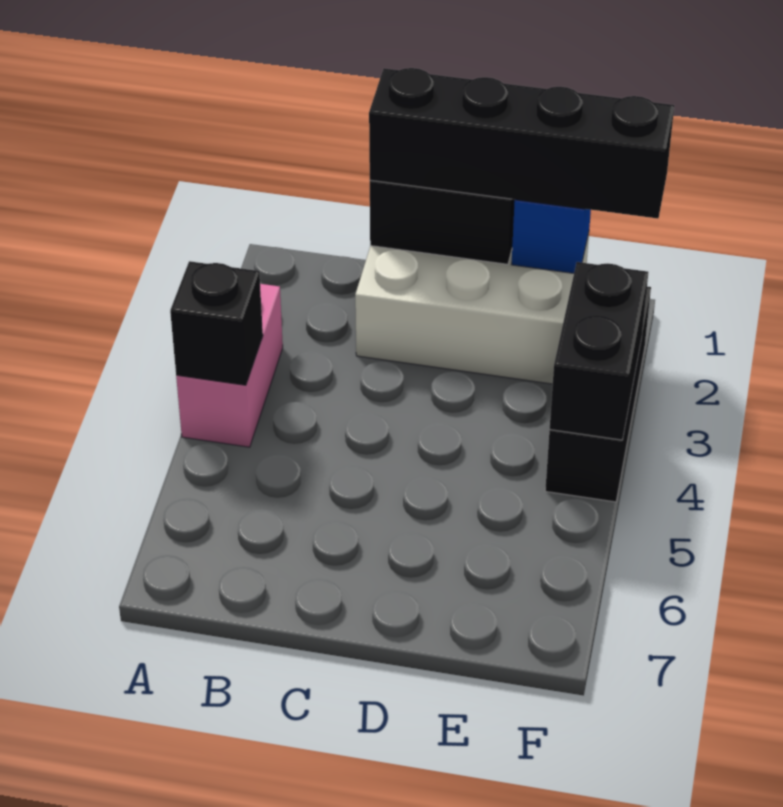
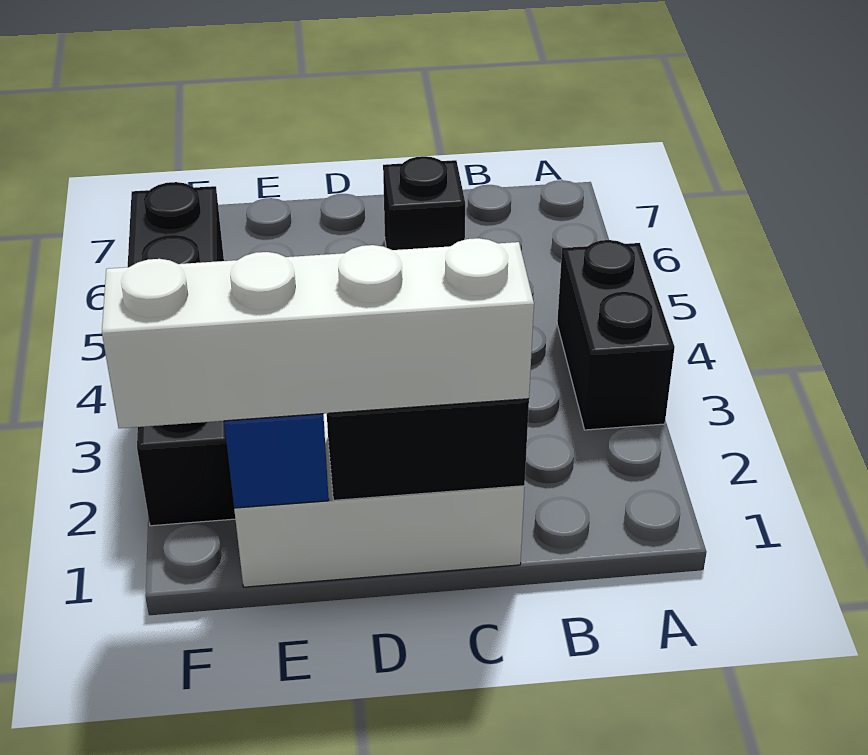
pink brick A3:A4 level 1 -> black brick A3:A4 level 1
black brick A4 level 2 -> black brick C6 level 1
black brick C1:F1 level 3 -> white brick C1:F1 level 3

